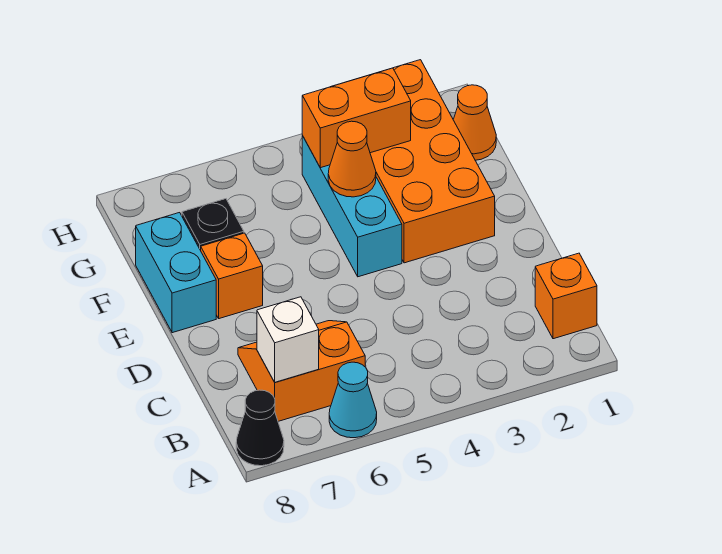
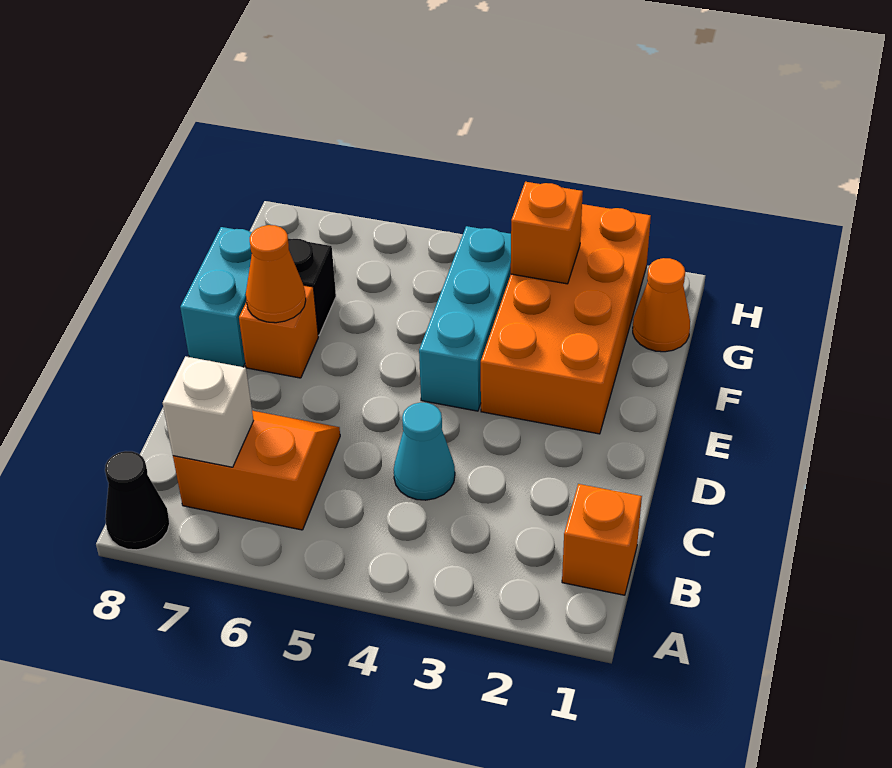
cyan cone A6 level 1 -> cyan cone C4 level 1
orange cone F4 level 2 -> orange cone E7 level 2
orange brick G3:G4 level 2 -> orange brick G3 level 2

